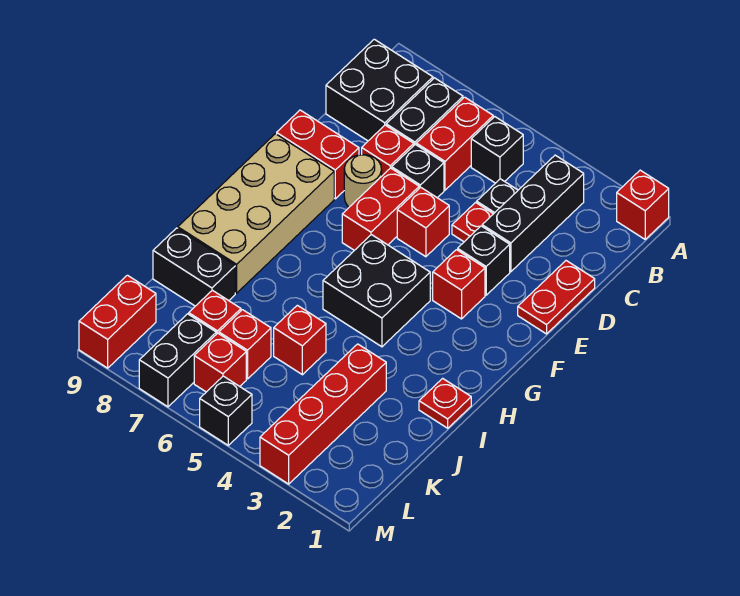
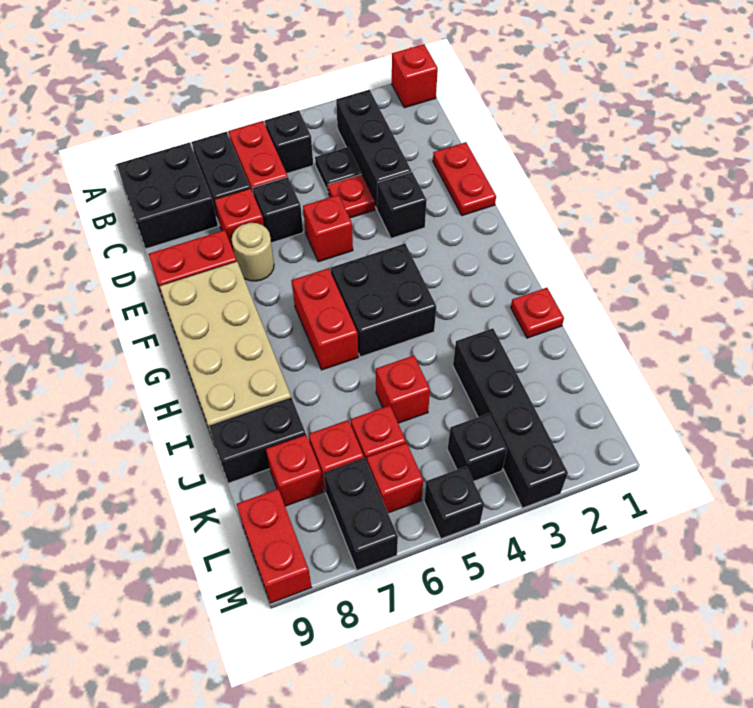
red brick E6:F6 level 1 -> red brick G6:H6 level 1
red brick F3 level 1 -> red brick K8 level 1
red brick J3:M3 level 1 -> black brick J3:M3 level 1
none -> black brick L4 level 1

